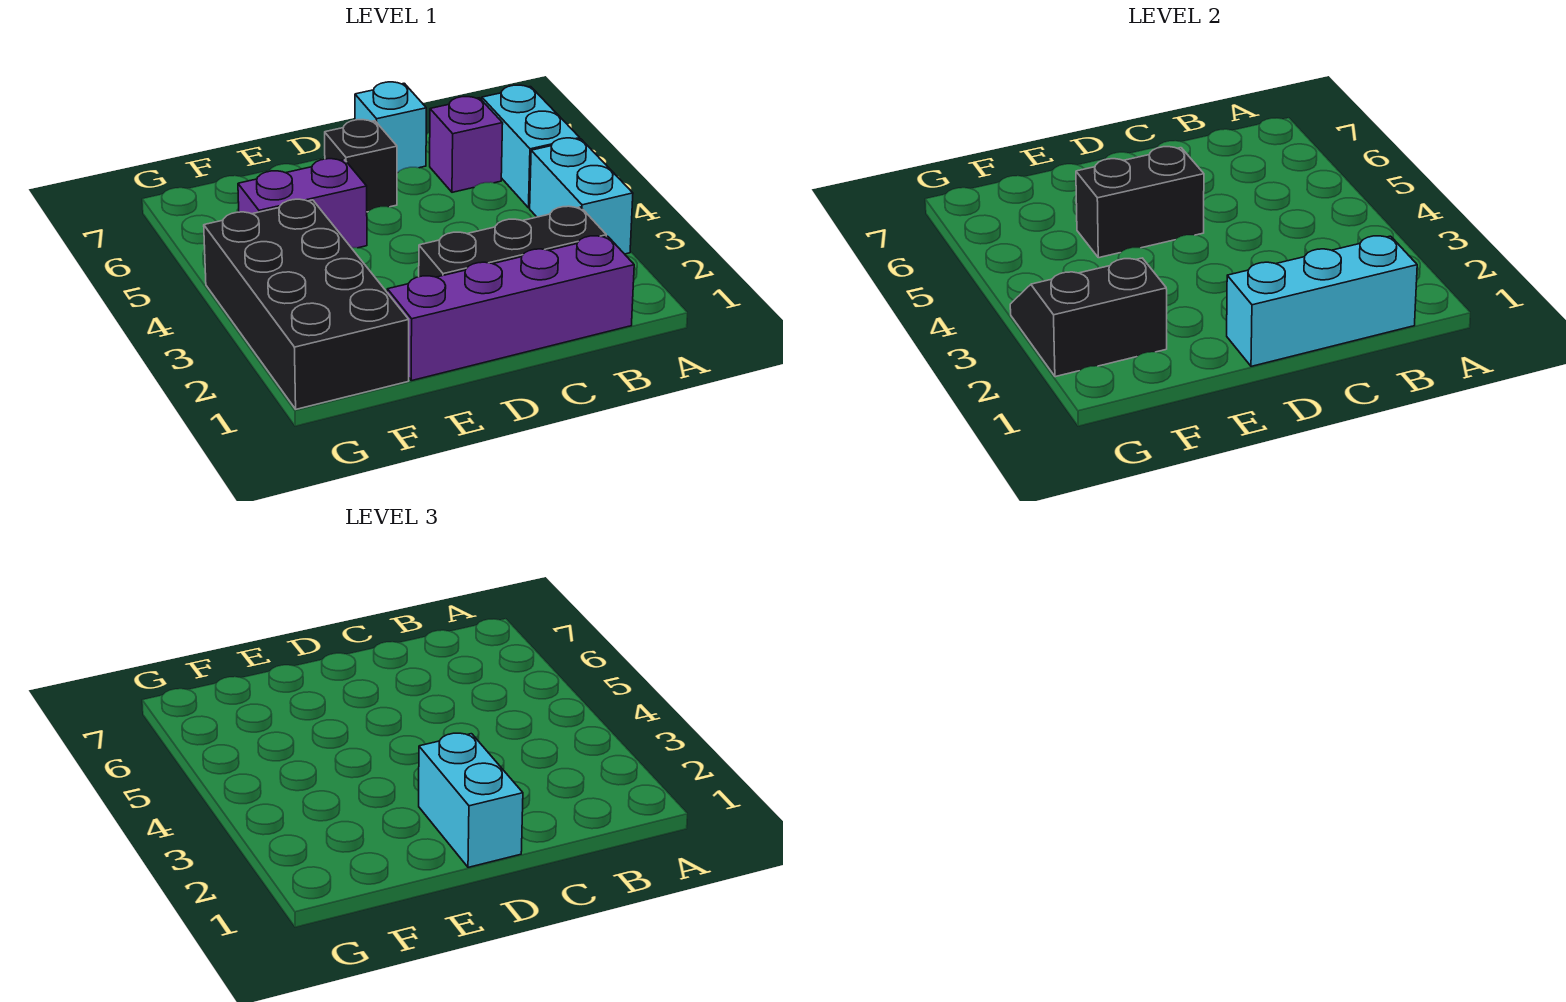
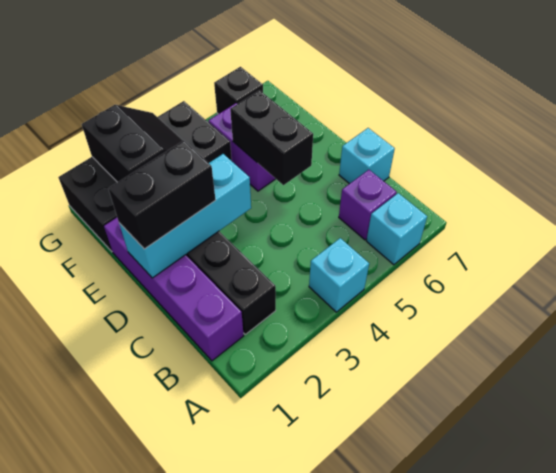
cyan brick A3:A4 level 1 -> cyan brick A4 level 1
cyan brick A5:A6 level 1 -> cyan brick A6 level 1
cyan brick B1:D1 level 2 -> cyan brick D1:D3 level 2
cyan brick D1:D2 level 3 -> black brick D1:D2 level 3
black brick D6 level 1 -> black brick G6 level 1

